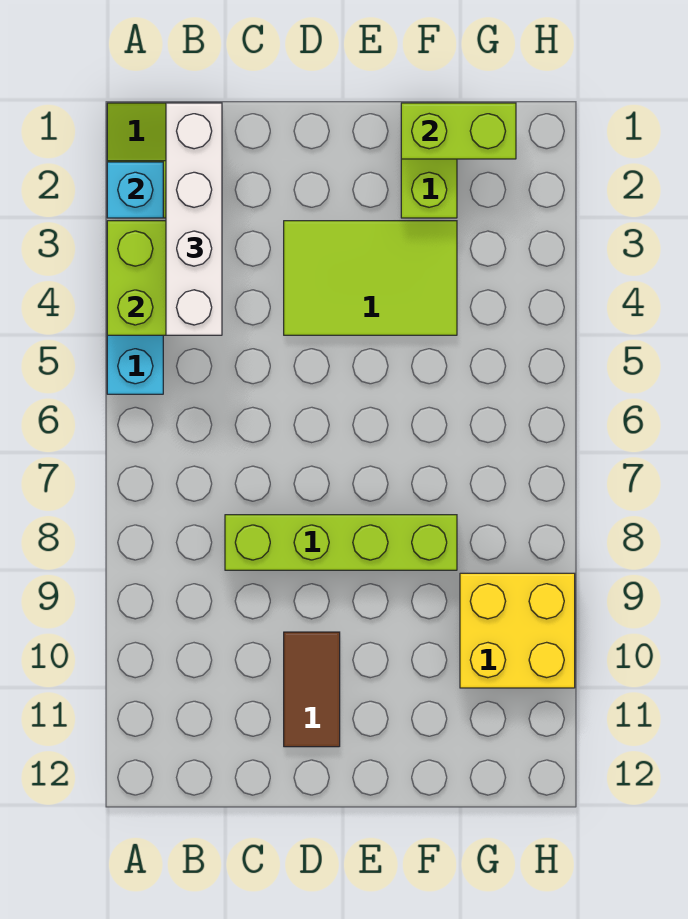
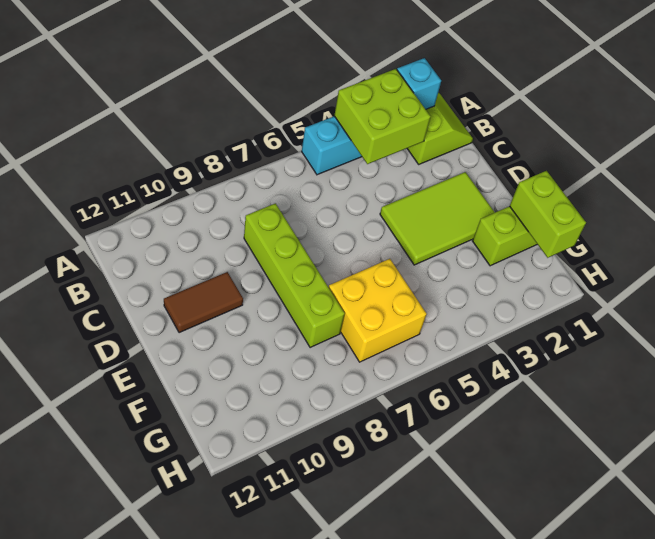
white brick B1:B4 level 3 -> none
lime tile D3:F4 level 1 -> lime tile D2:E4 level 1
yellow brick G9:H10 level 1 -> yellow brick F6:G7 level 1

